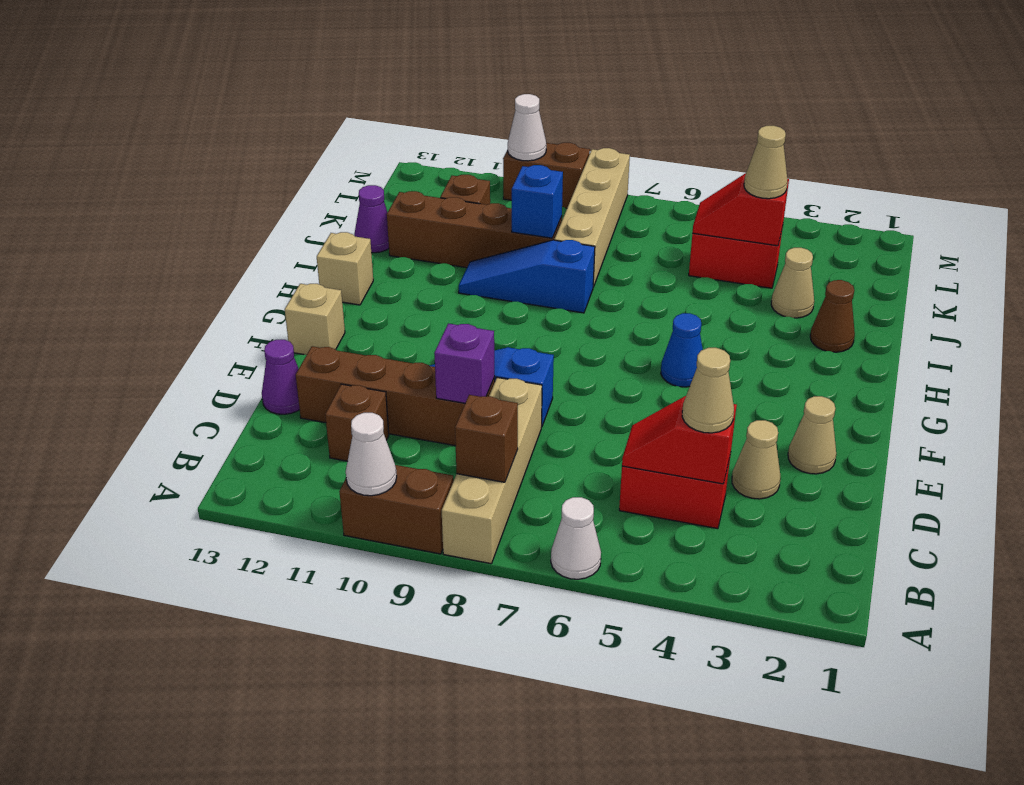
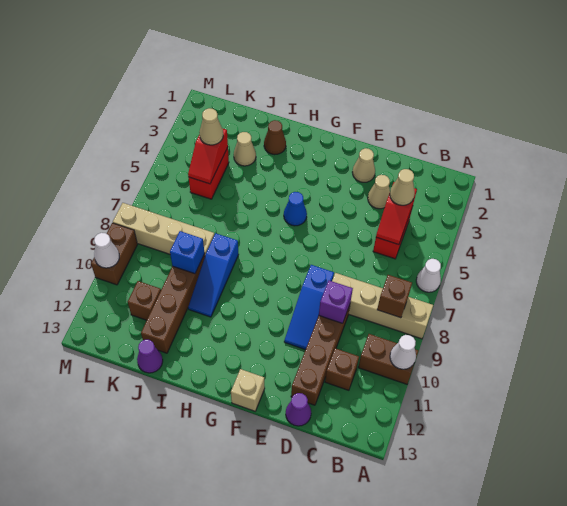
brown brick A9:A10 level 1 -> brown brick A10:B10 level 1
tan brick H13 level 1 -> none

